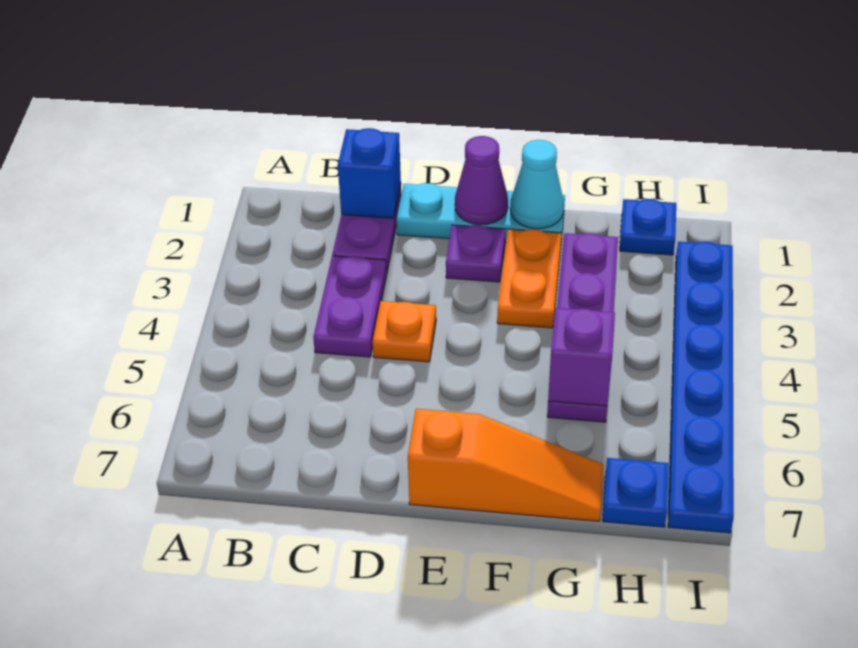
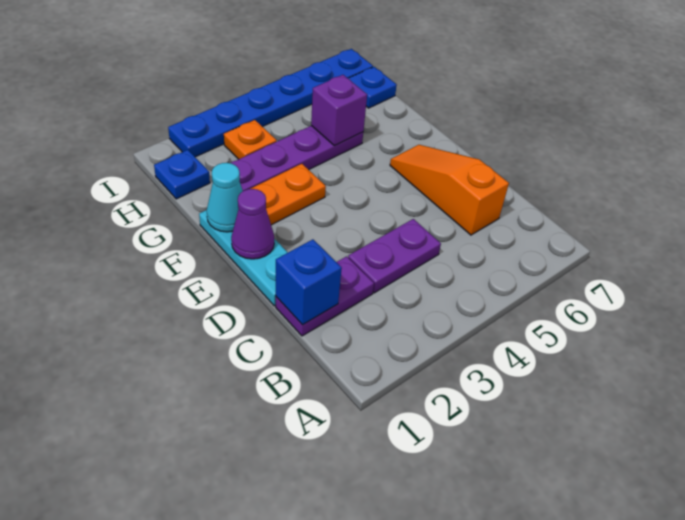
orange plate D4 level 1 -> orange plate H3 level 1
purple plate E2 level 1 -> none
orange slope E7:G7 level 1 top E -> orange slope C6:E6 level 1 top C

